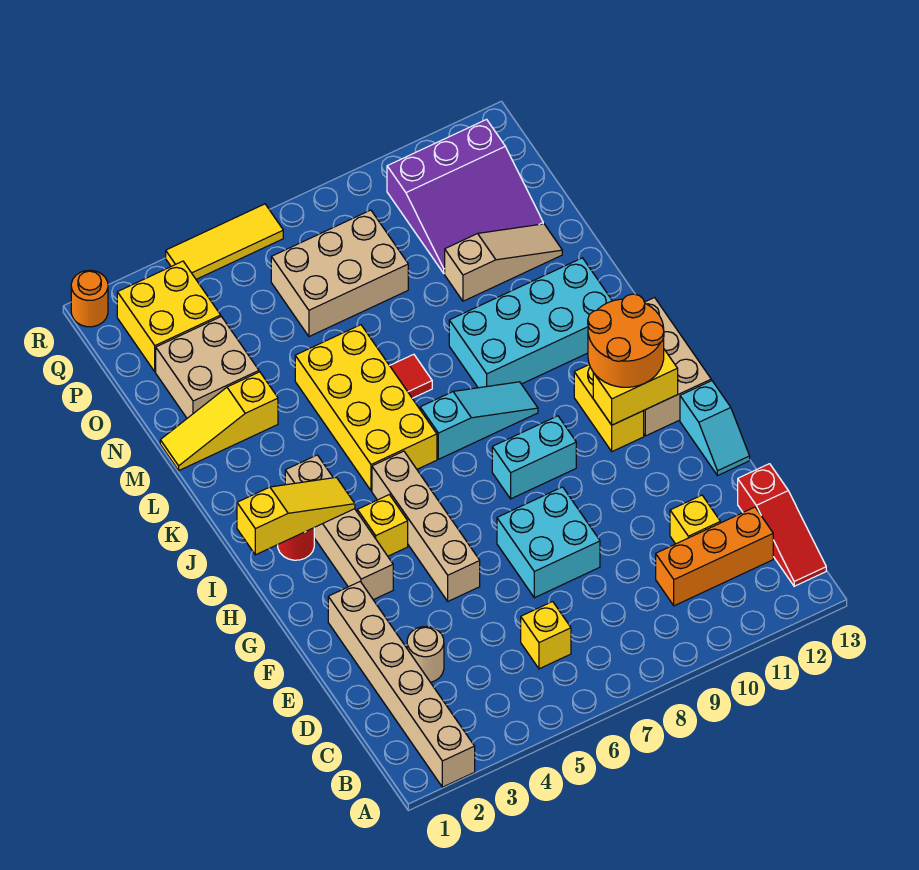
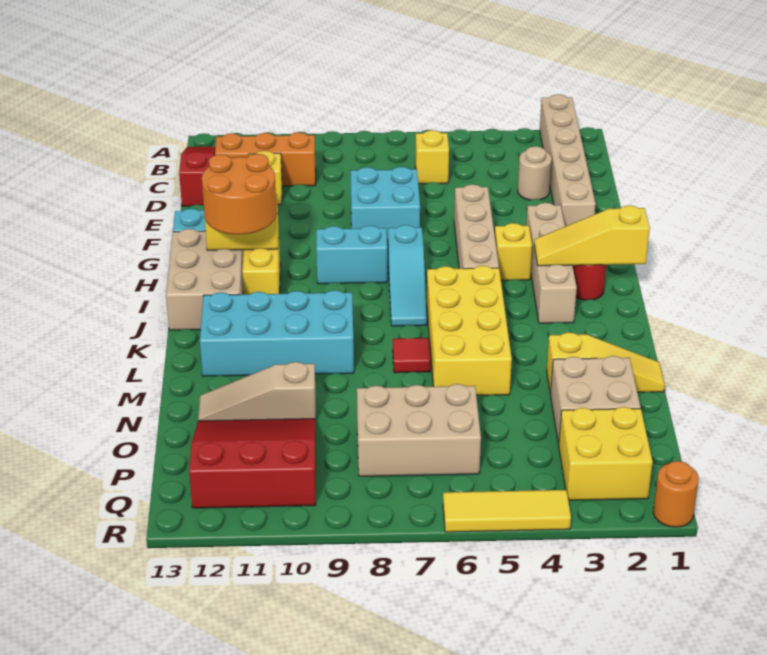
cyan slope J7:J9 level 1 top 7 -> cyan slope H7:J7 level 1 top H
purple slope O10:Q12 level 1 top Q -> red slope O10:Q12 level 1 top Q

